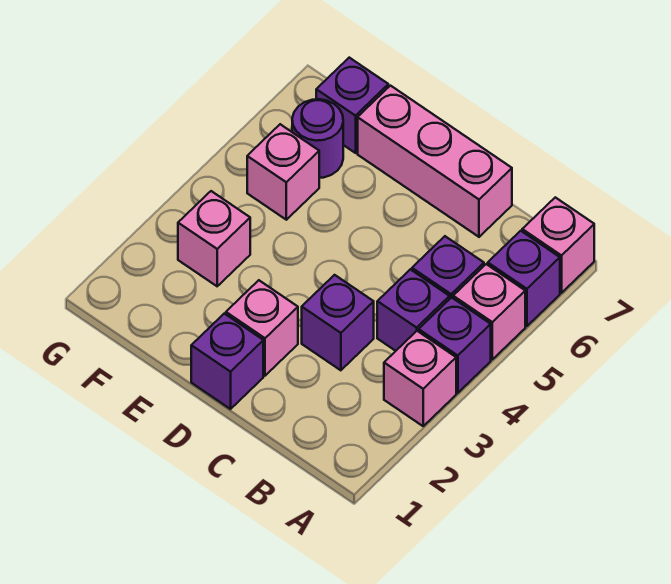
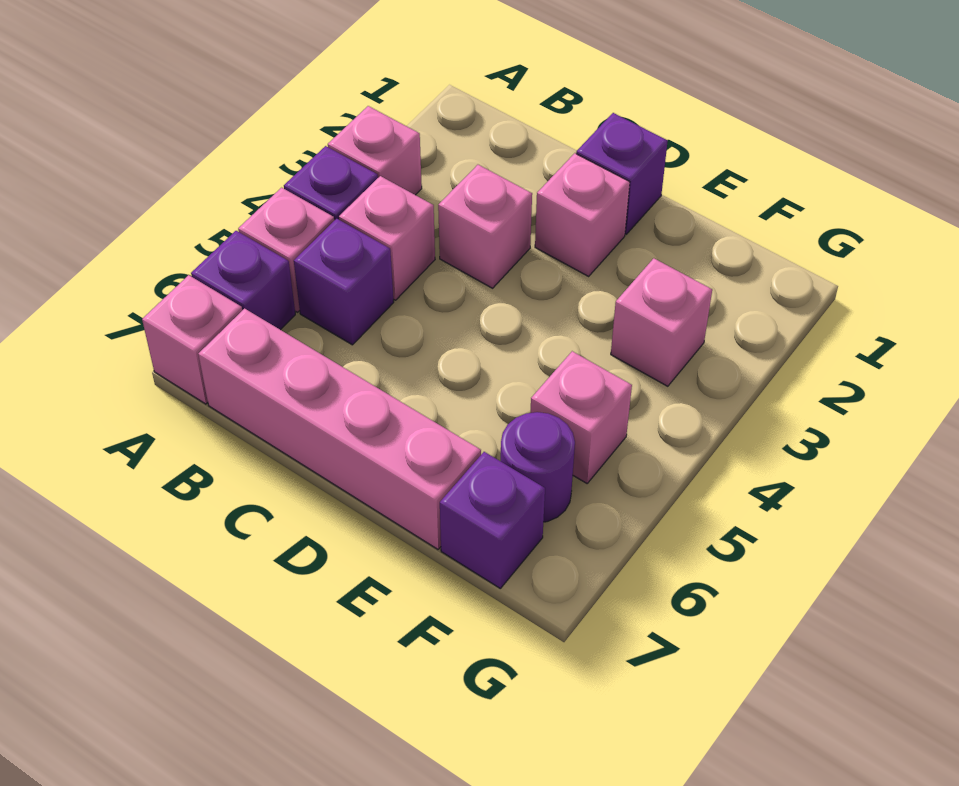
purple brick B4 level 1 -> pink brick B4 level 1
purple brick C3 level 1 -> pink brick C3 level 1
pink brick C7:E7 level 1 -> pink brick B7:E7 level 1

